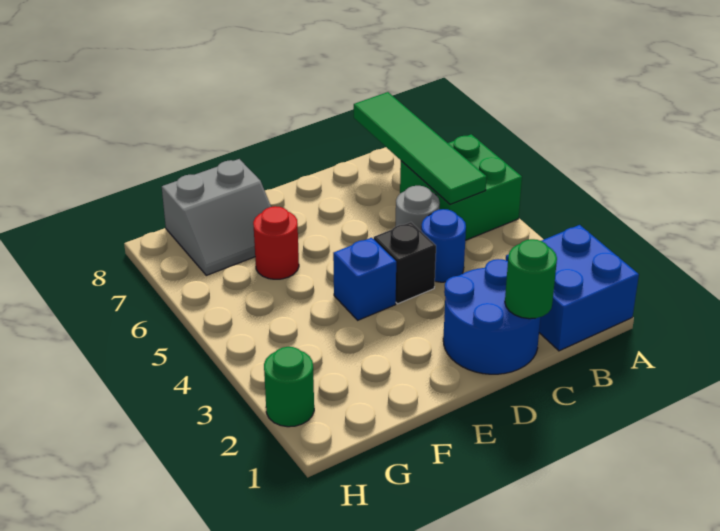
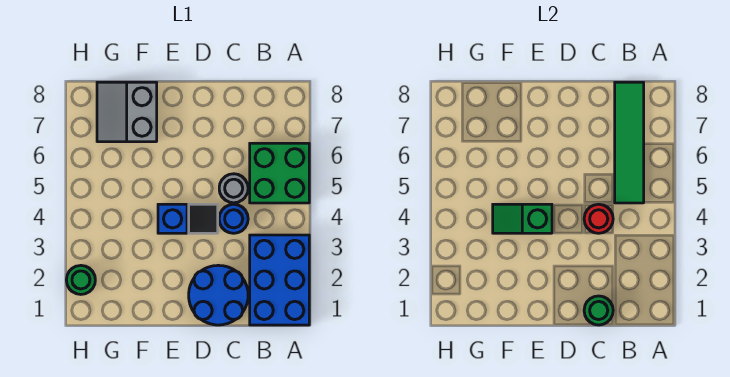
blue brick A1:B2 level 1 -> blue brick A1:B3 level 1
black brick D4 level 1 -> black tile D4 level 1
none -> green slope E4:F4 level 2 top E
red round brick F6 level 1 -> red round brick C4 level 2
grey slope F7:G8 level 1 top 8 -> grey slope F7:G8 level 1 top F

